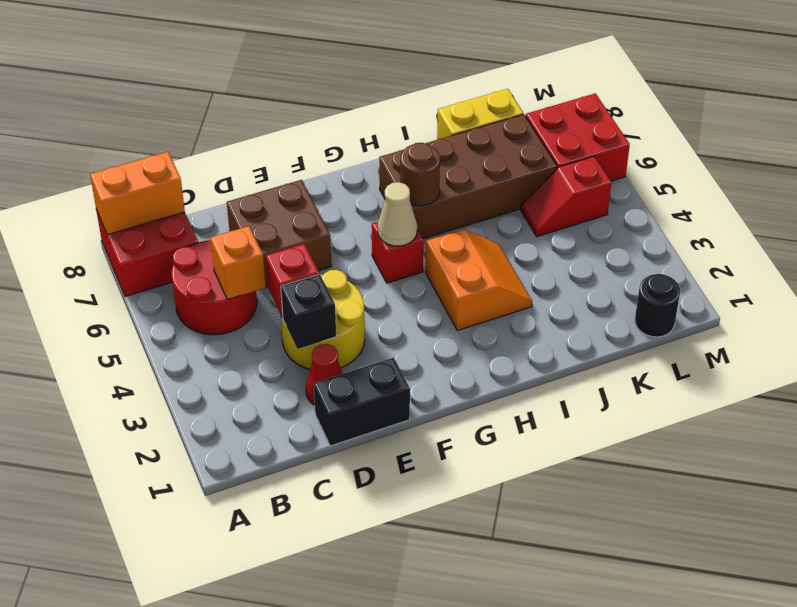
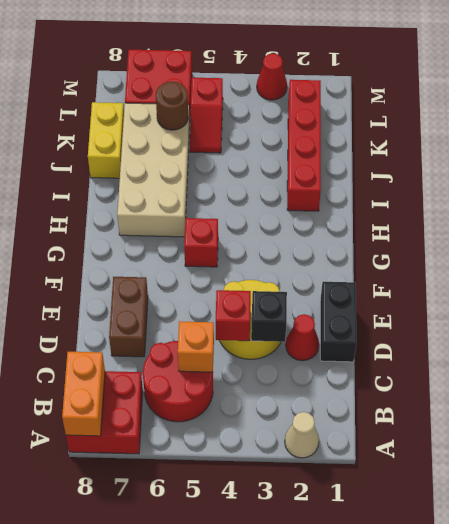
brown brick D6:E7 level 1 -> brown brick D7:E7 level 1
tan cone G5 level 2 -> tan cone A2 level 1
orange slope H3:I4 level 1 top H -> none
brown brick H6:K7 level 1 -> tan brick H6:K7 level 1
brown round brick H6 level 2 -> brown round brick K6 level 2
none -> red brick I2:L2 level 1
black round brick L1 level 1 -> none
none -> red cone M3 level 1

